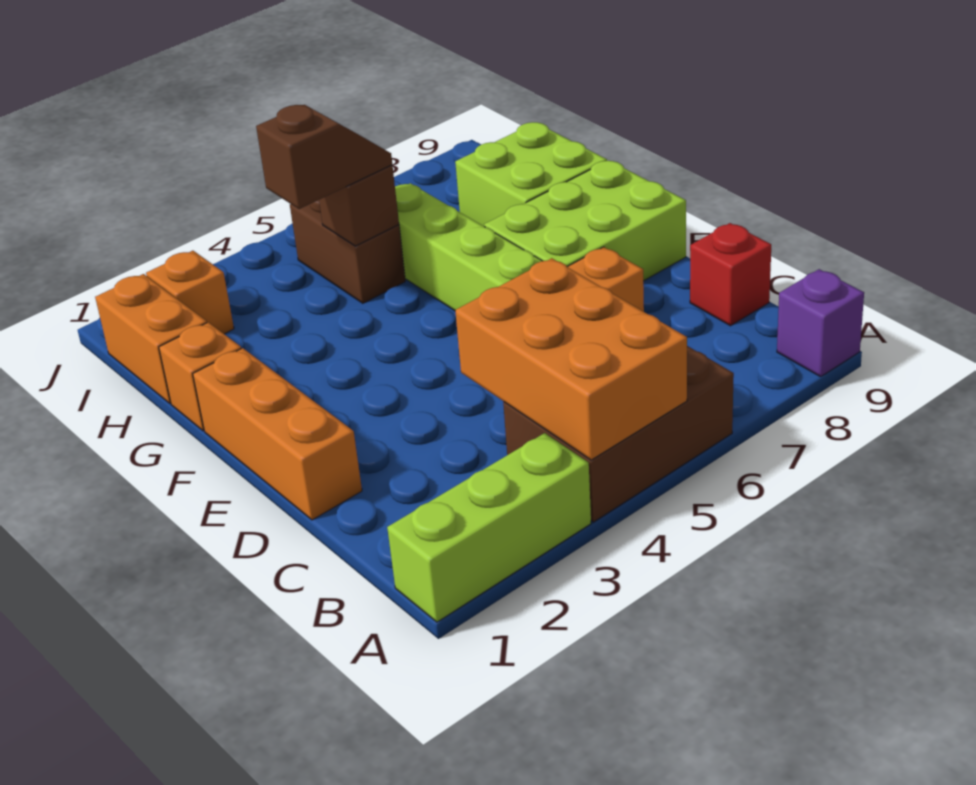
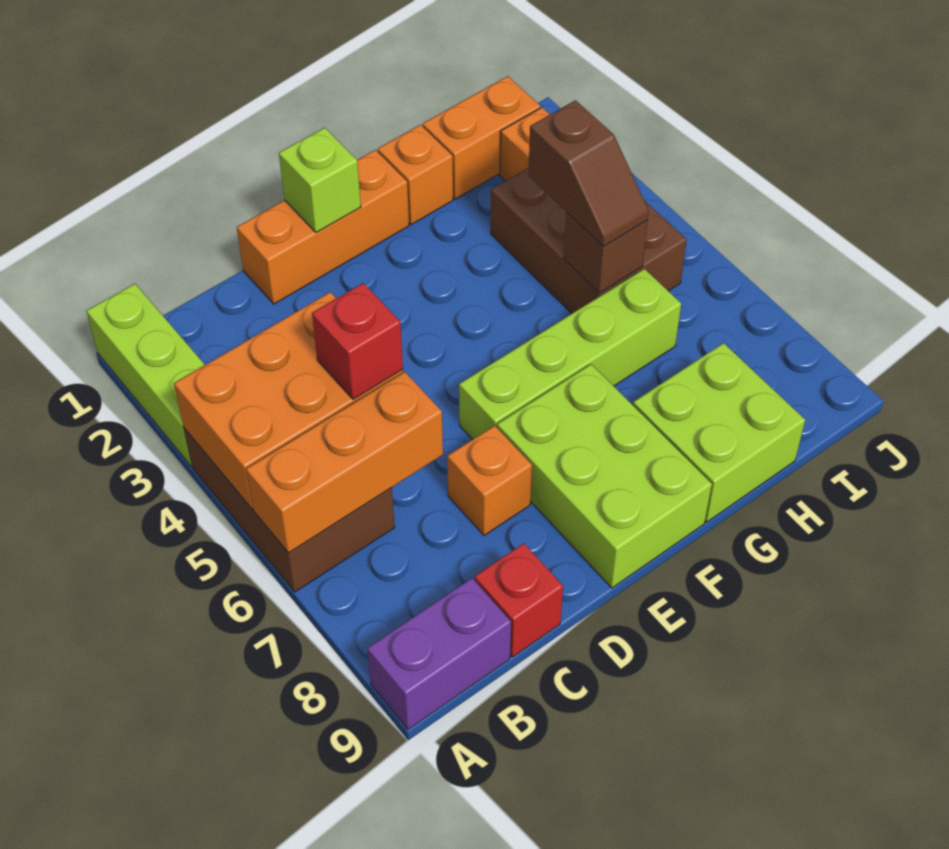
none -> orange brick A6:C6 level 2
purple brick A9 level 1 -> purple brick A9:B9 level 1
none -> red brick C5 level 3
none -> lime brick E1 level 2
brown brick H5:I5 level 1 -> brown brick H3:I5 level 1

